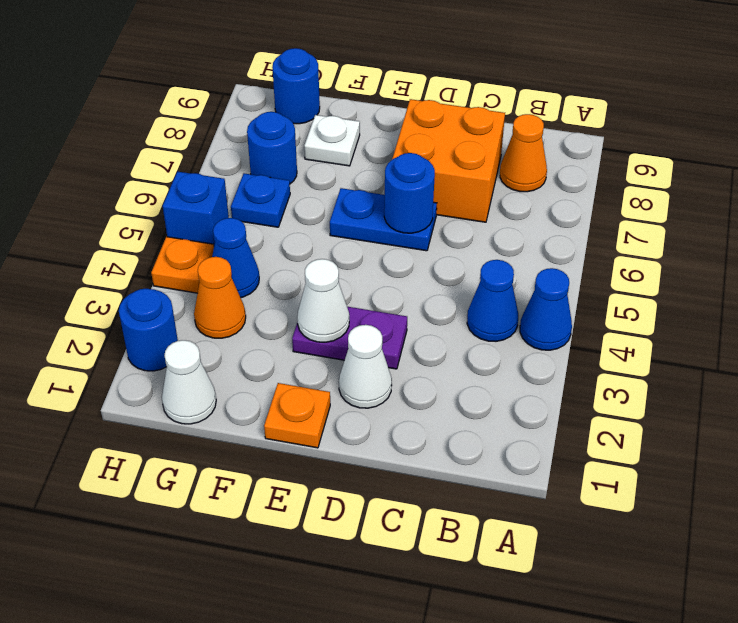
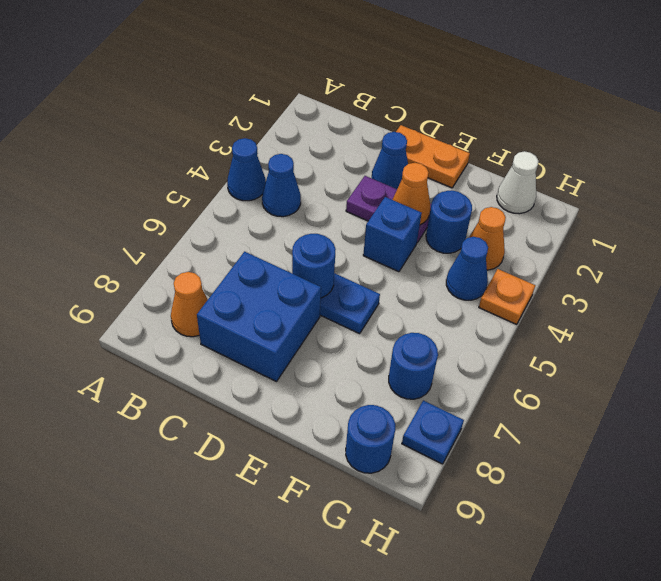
orange brick C7:D8 level 1 -> blue brick C7:D8 level 1
white cone D2 level 1 -> blue cone D2 level 1
orange plate E1 level 1 -> orange plate D1:E1 level 1
white cone E3 level 2 -> orange cone E3 level 2
white plate F8 level 1 -> none
blue plate G6 level 1 -> blue plate H8 level 1
blue round brick H2 level 1 -> blue round brick F3 level 1
blue brick H5 level 1 -> blue brick E4 level 1

